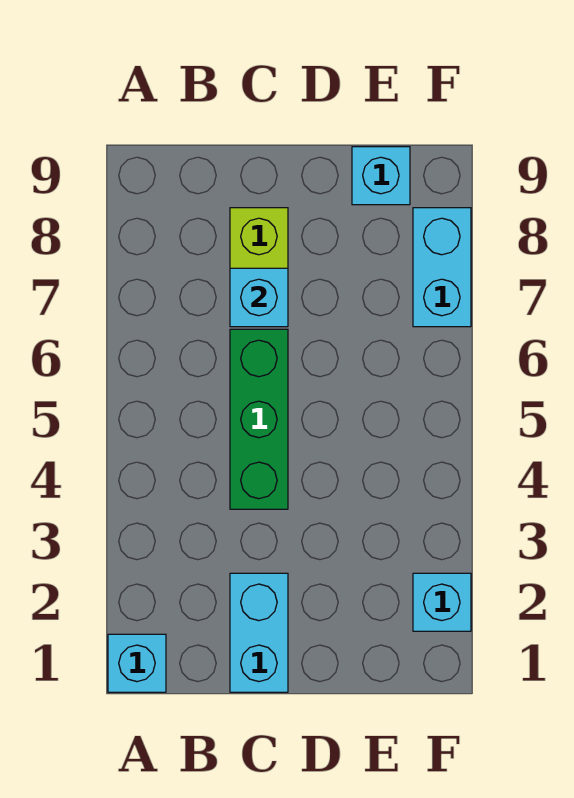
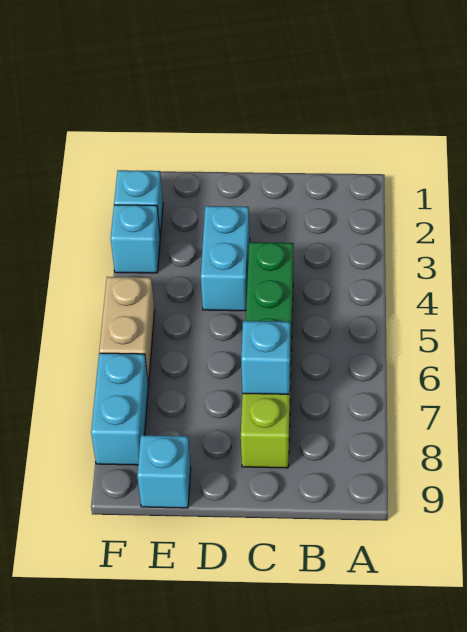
cyan brick A1 level 1 -> cyan brick F3 level 1
cyan brick C1:C2 level 1 -> cyan brick D3:D4 level 1
none -> tan brick F5:F6 level 1

